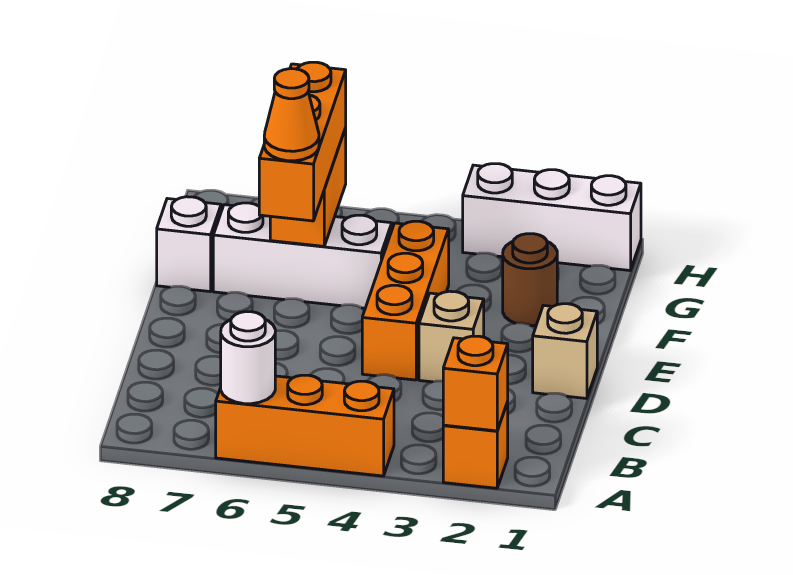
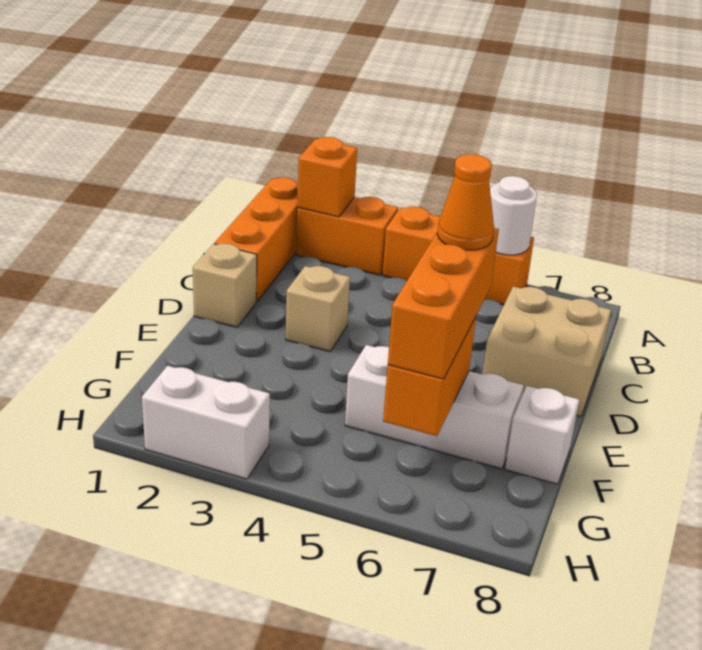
orange brick A2 level 1 -> orange brick A2:A3 level 1
none -> tan brick C7:D8 level 1
orange brick D4:F4 level 1 -> orange brick A1:C1 level 1
brown round brick F2 level 1 -> none
white brick H1:H3 level 1 -> white brick H2:H3 level 1

